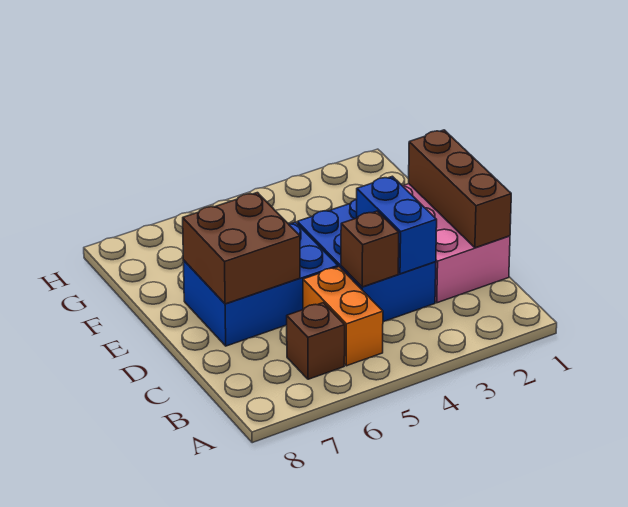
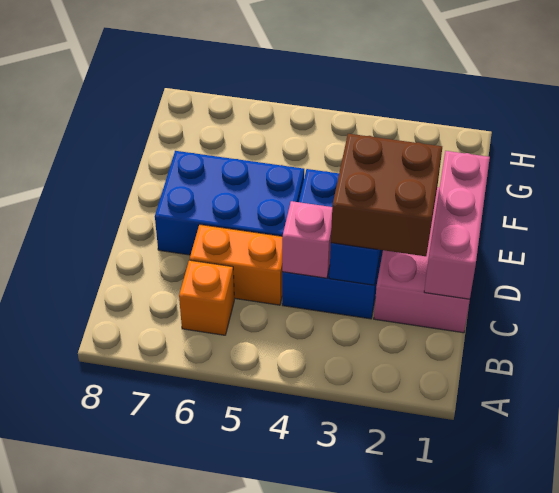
orange brick B5:C5 level 1 -> orange brick C5:C6 level 1
brown brick B6 level 1 -> orange brick B6 level 1
brown brick C1:E1 level 2 -> pink brick C1:E1 level 2
brown brick C4 level 2 -> pink brick C4 level 2
brown brick D6:E7 level 2 -> brown brick C2:D3 level 3

